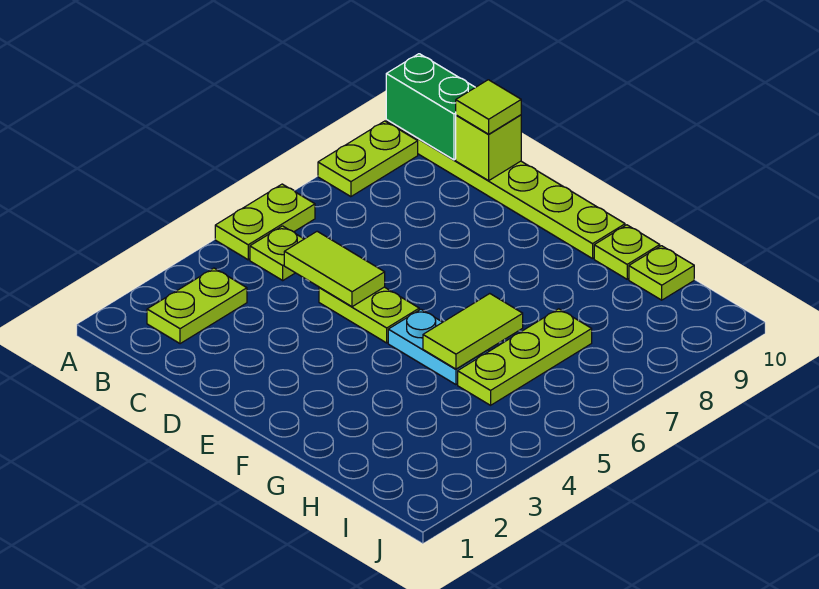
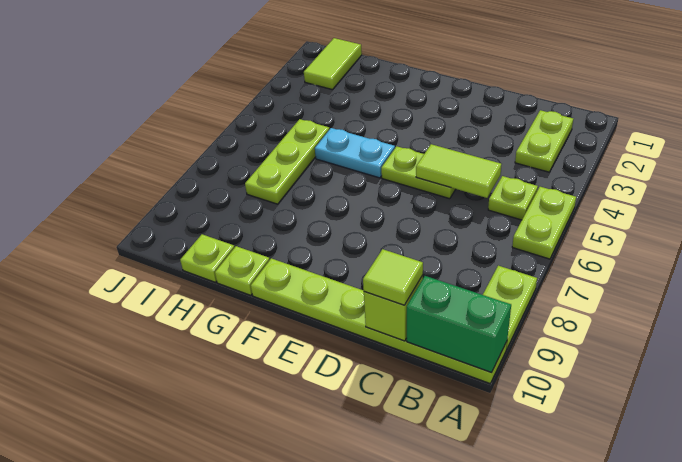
lime tile G5:G6 level 2 -> lime tile I1:I2 level 1

